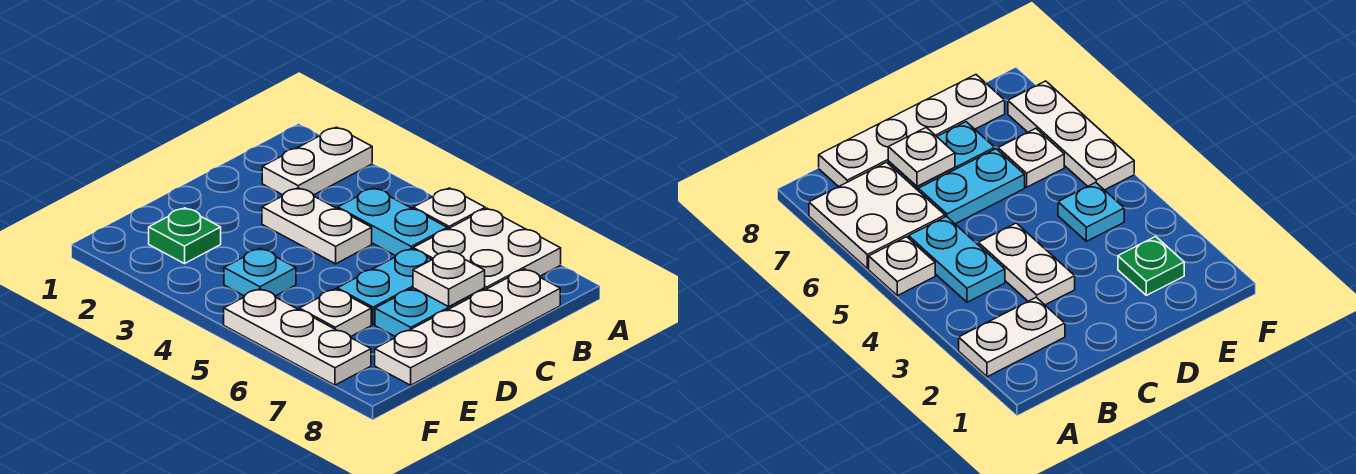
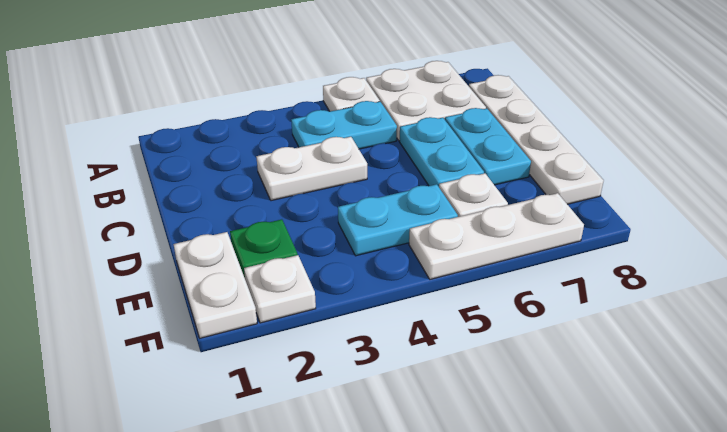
white plate A2:B2 level 1 -> white plate E1:F1 level 1
white plate C7 level 2 -> white plate F2 level 1
cyan plate E4 level 1 -> cyan plate E4:E5 level 1

